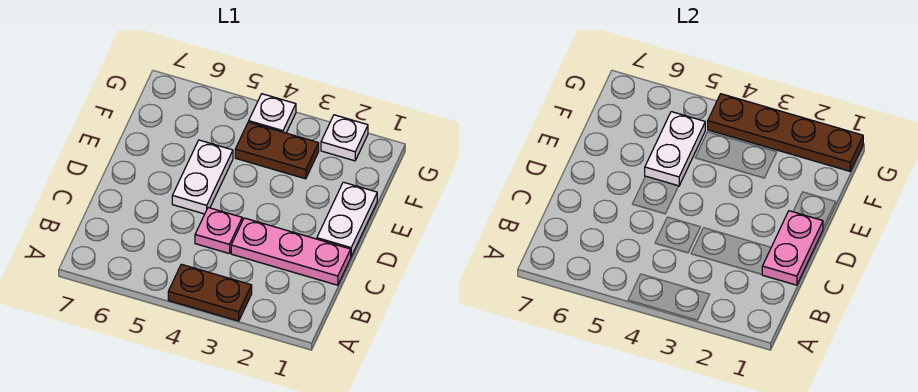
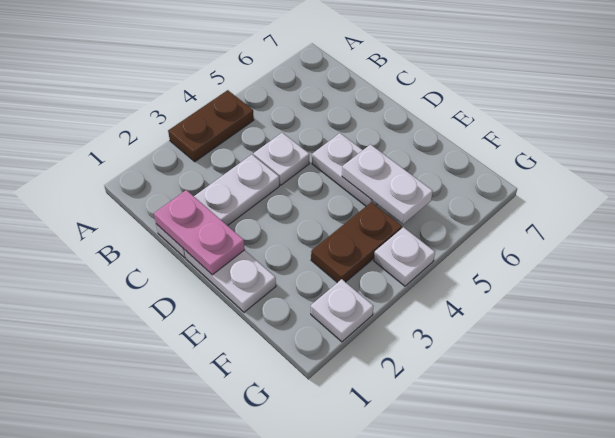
pink plate C1:C3 level 1 -> white plate C1:C3 level 1
pink plate C4 level 1 -> white plate C4 level 1
brown plate G1:G4 level 2 -> none

